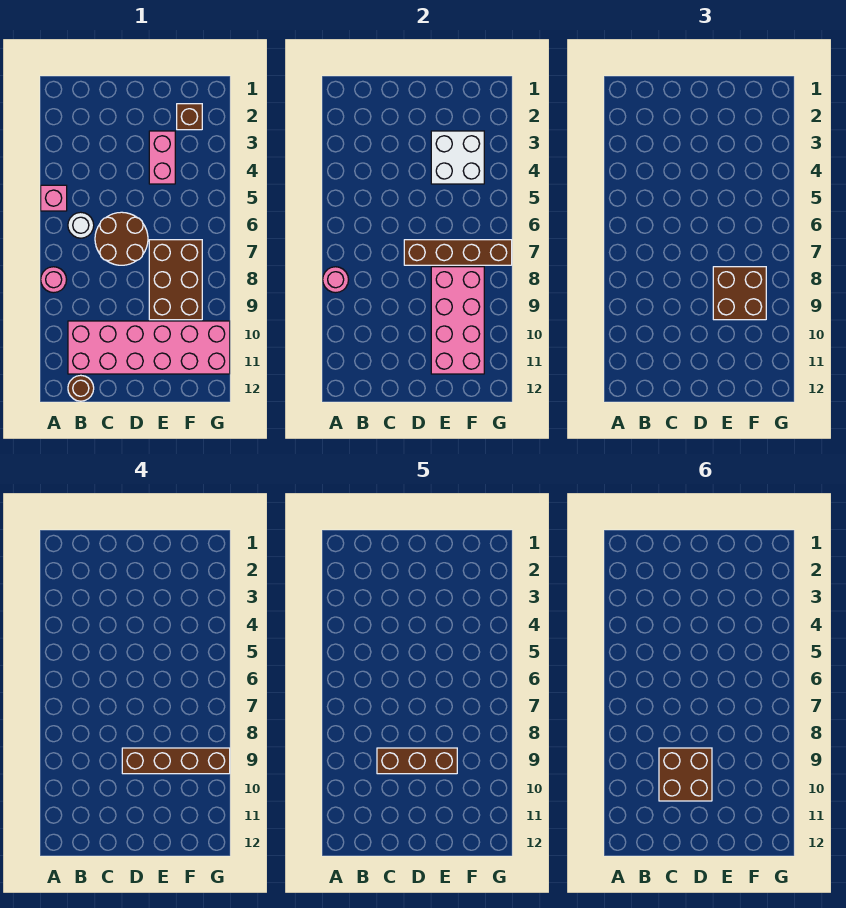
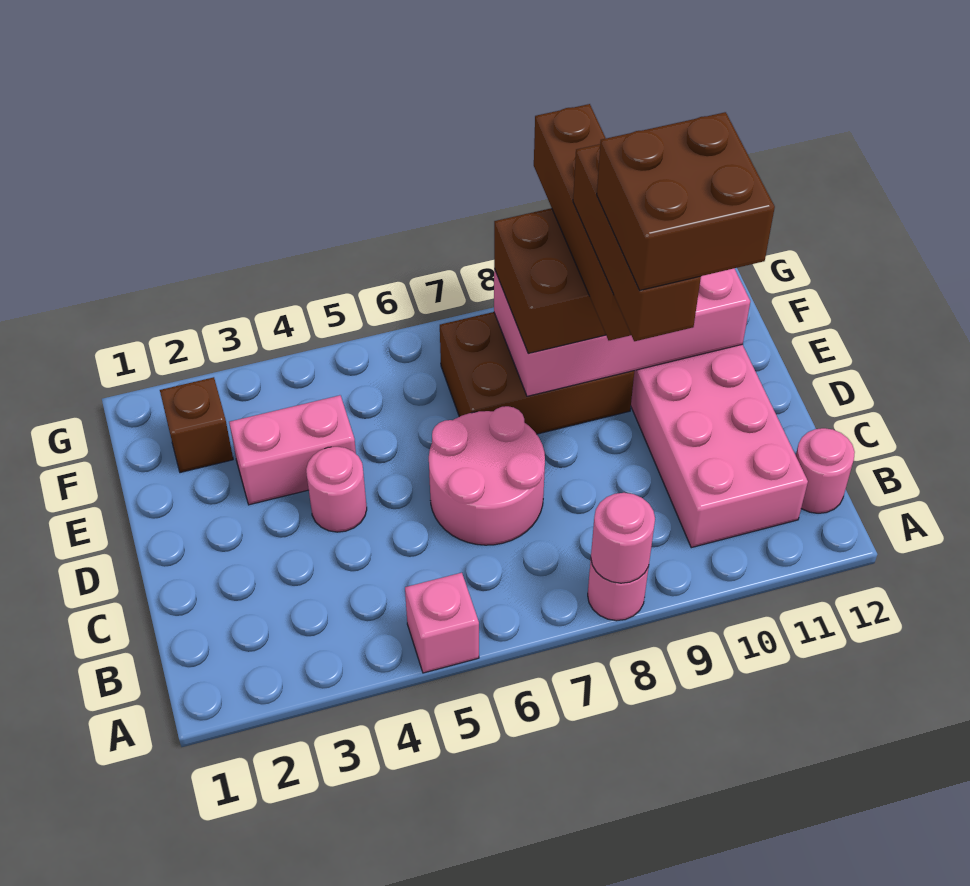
white round brick B6 level 1 -> none
brown round brick B12 level 1 -> pink round brick B12 level 1
brown round brick C6:D7 level 1 -> pink round brick C6:D7 level 1
none -> pink round brick D4 level 1
brown brick D7:G7 level 2 -> none
white brick E3:F4 level 2 -> none

